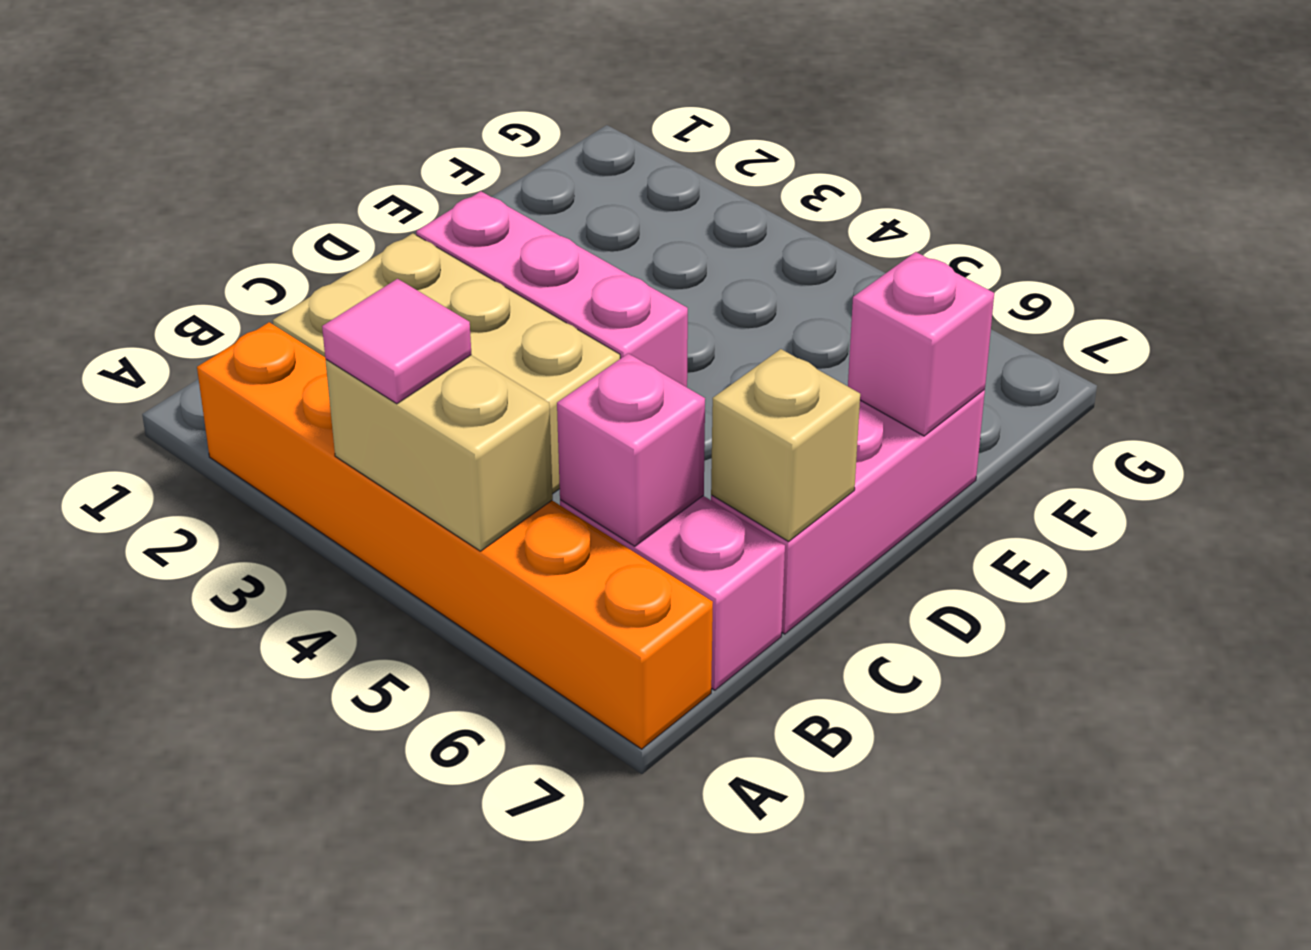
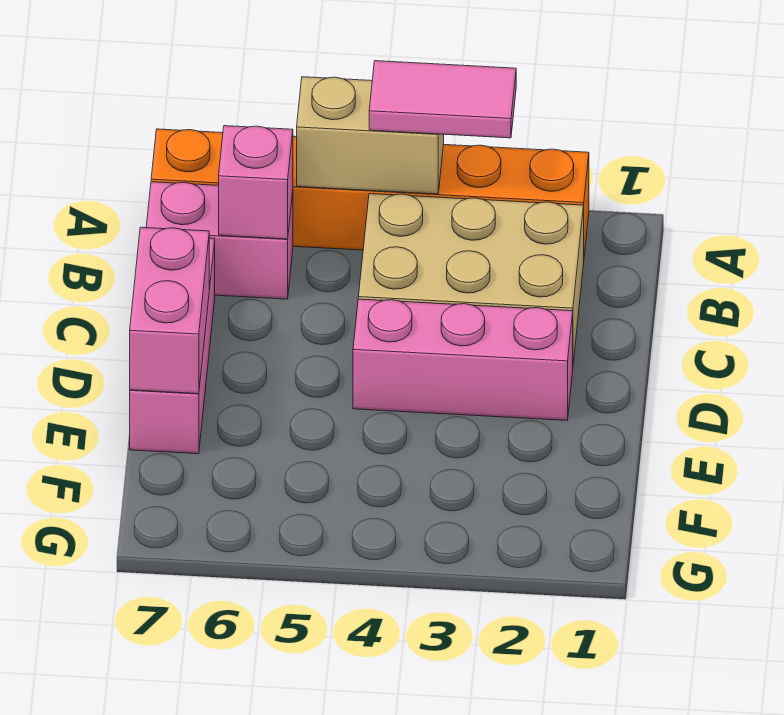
pink tile A4 level 3 -> pink tile A3:A4 level 3
tan brick C7 level 2 -> none
pink brick E7 level 2 -> pink brick D7:E7 level 2

